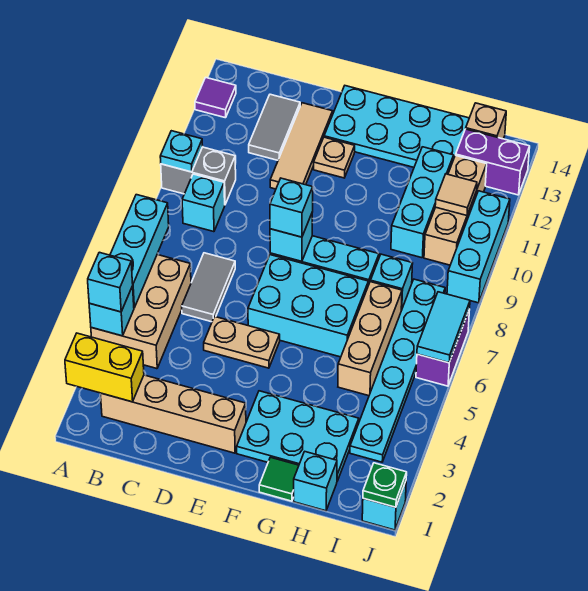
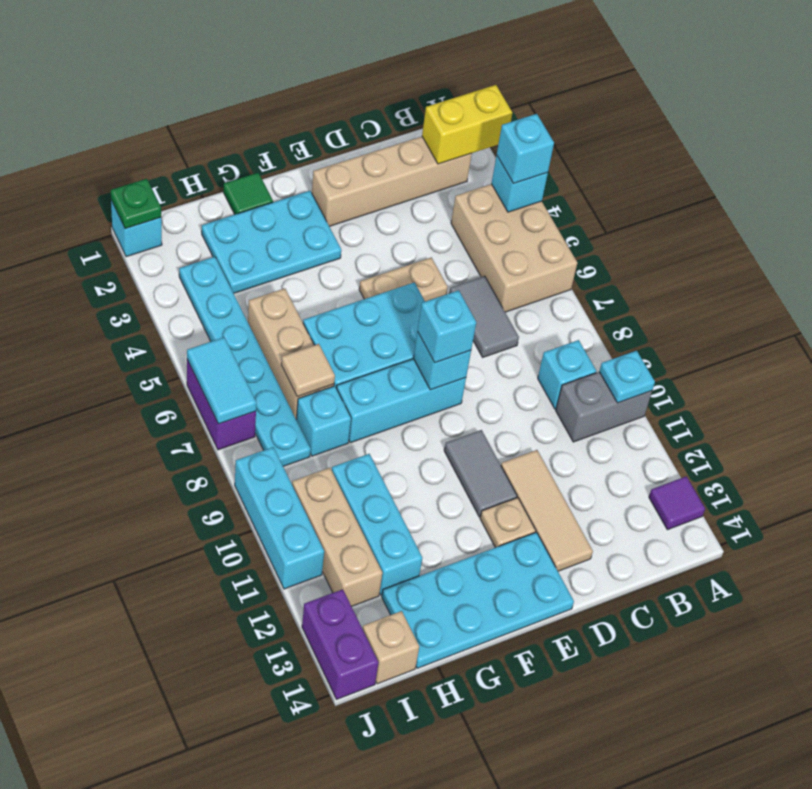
cyan brick A5:A7 level 2 -> none
grey tile C12:C13 level 1 -> grey tile E10:E11 level 1
cyan brick H1 level 1 -> none
tan tile I11 level 2 -> tan tile H7 level 2
purple brick I13:J13 level 1 -> purple brick J13:J14 level 1

